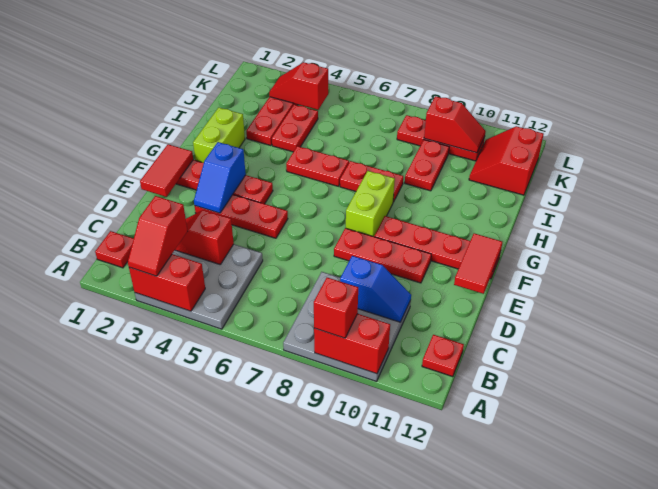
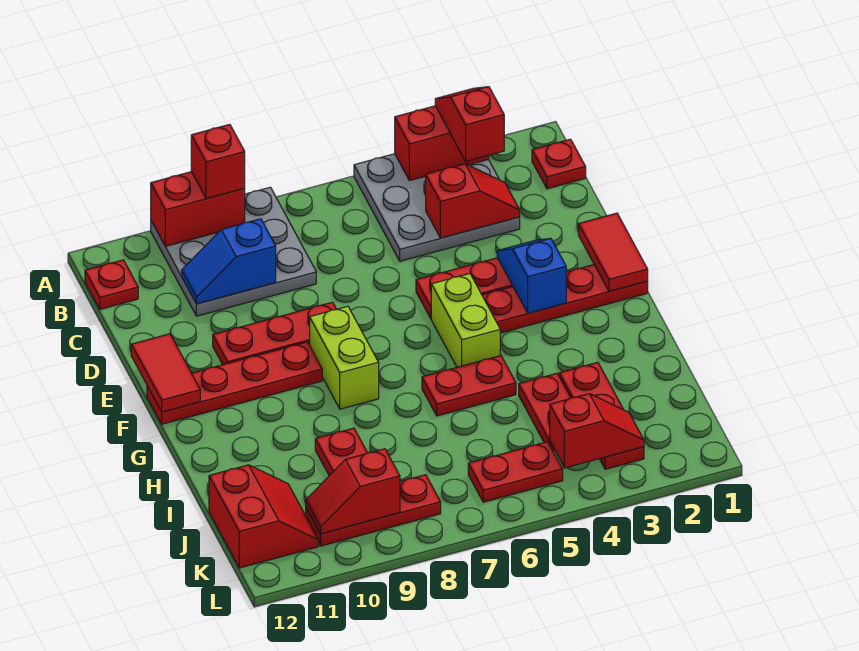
lime brick G2:H2 level 1 -> lime brick F5:G5 level 1
red plate H7:H8 level 1 -> red plate K5:K6 level 1

